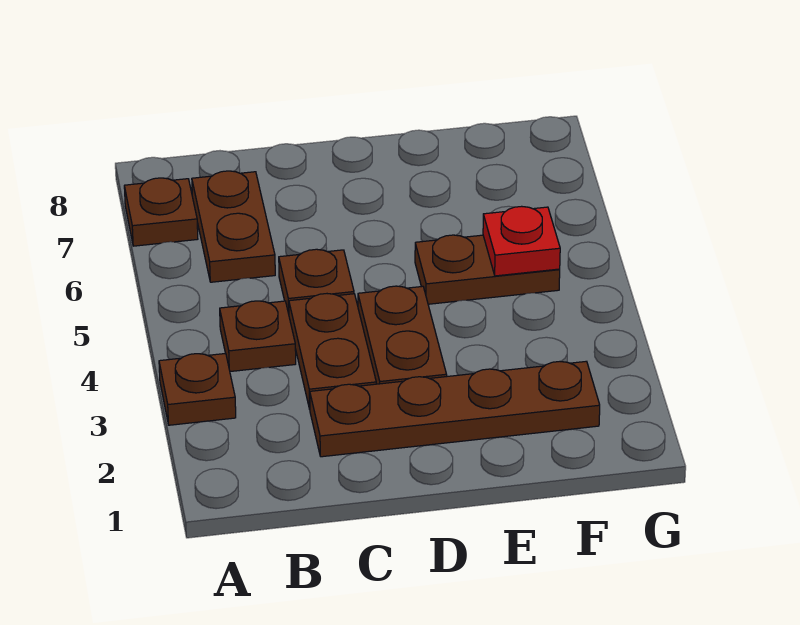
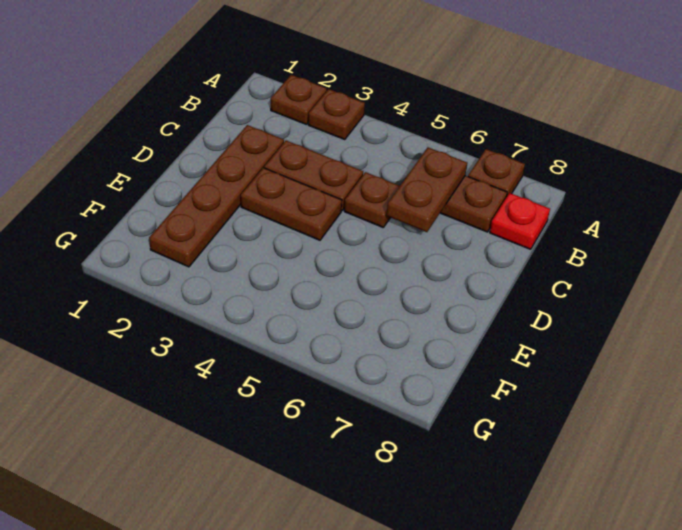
brown plate B4 level 1 -> brown plate A2 level 1
brown plate E5:F5 level 1 -> brown plate B6:C6 level 2
red plate F5 level 2 -> red plate B8 level 1

